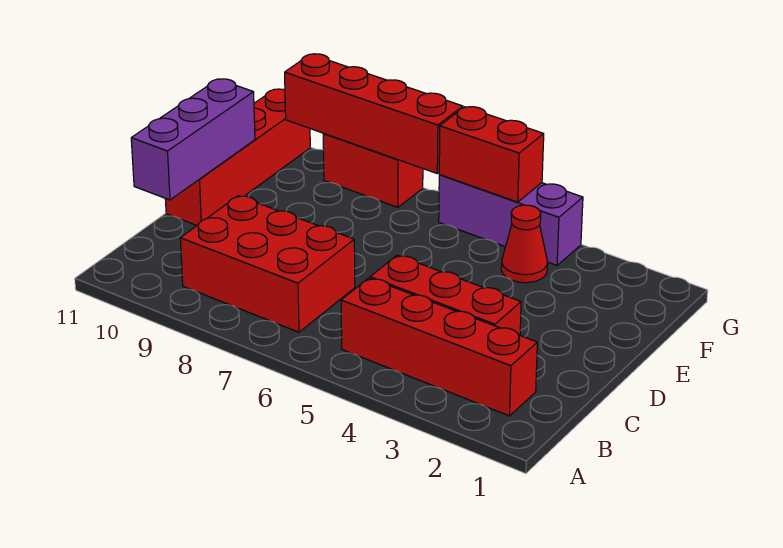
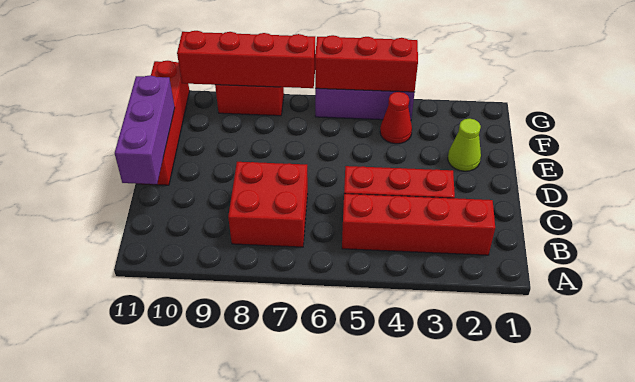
red brick B7:C9 level 1 -> red brick B7:C8 level 1
none -> lime cone E2 level 1
red brick G5:G6 level 2 -> red brick G4:G6 level 2

